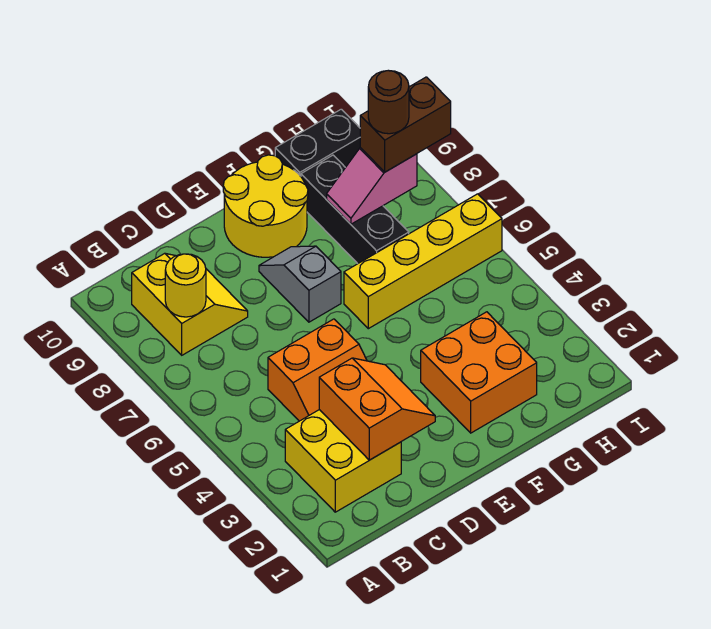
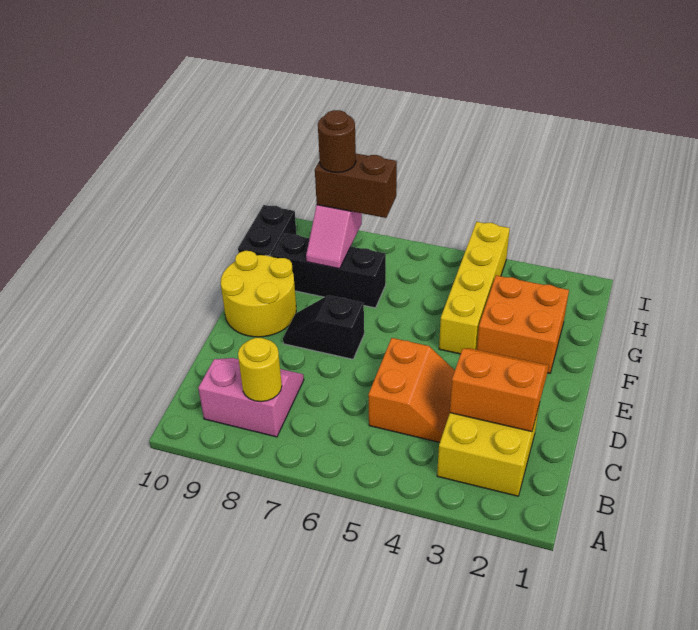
yellow slope B8:C9 level 1 top B -> pink slope B8:C9 level 1 top B
grey slope E7:E8 level 1 top 7 -> black slope E7:E8 level 1 top 7
yellow brick F6:I6 level 1 -> yellow brick F4:I4 level 1
brown brick H8:I8 level 3 -> brown brick H7:H8 level 3

